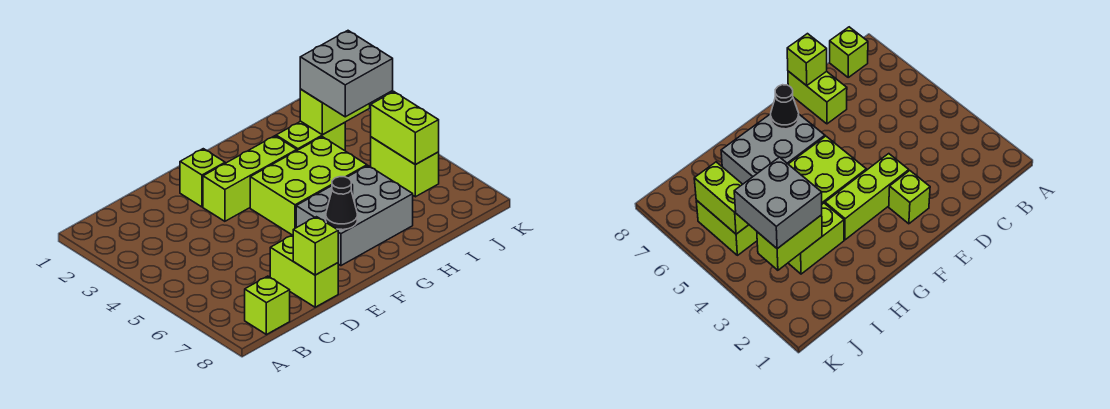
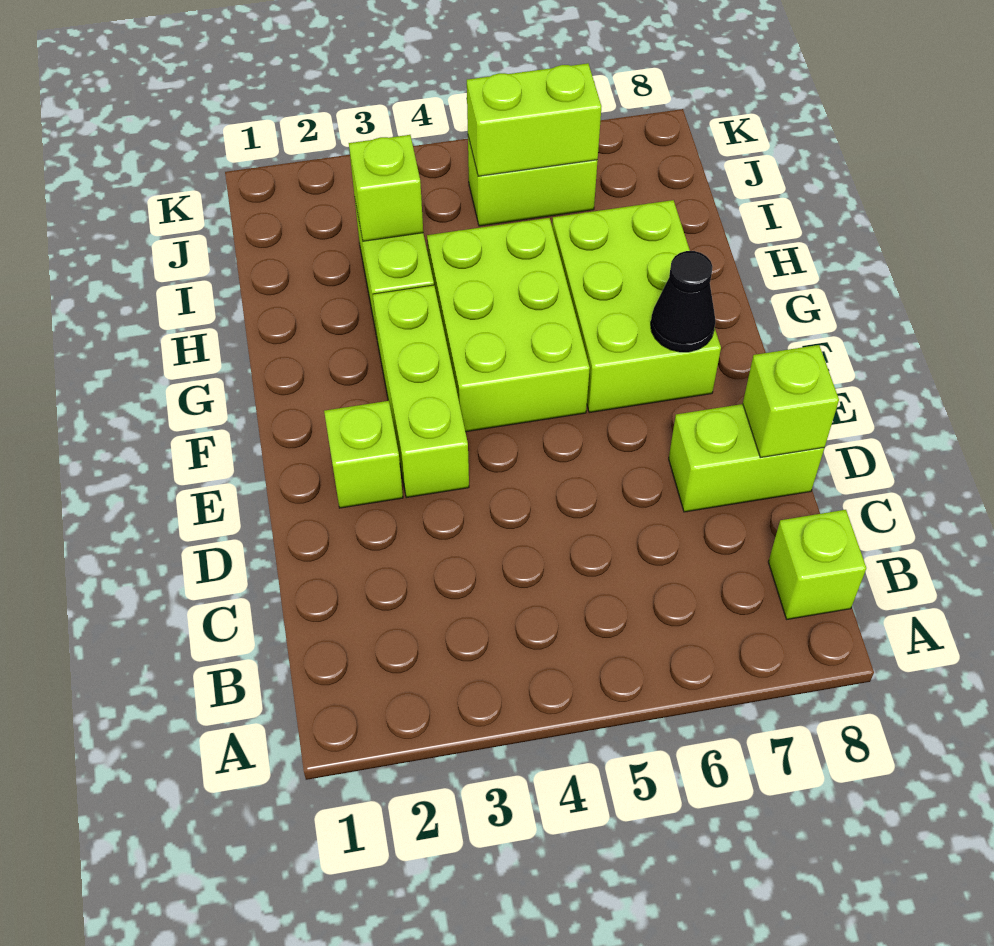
grey brick F6:H7 level 1 -> lime brick F6:H7 level 1
lime brick I3:J3 level 2 -> lime brick I3 level 2
grey brick I3:J4 level 3 -> none

